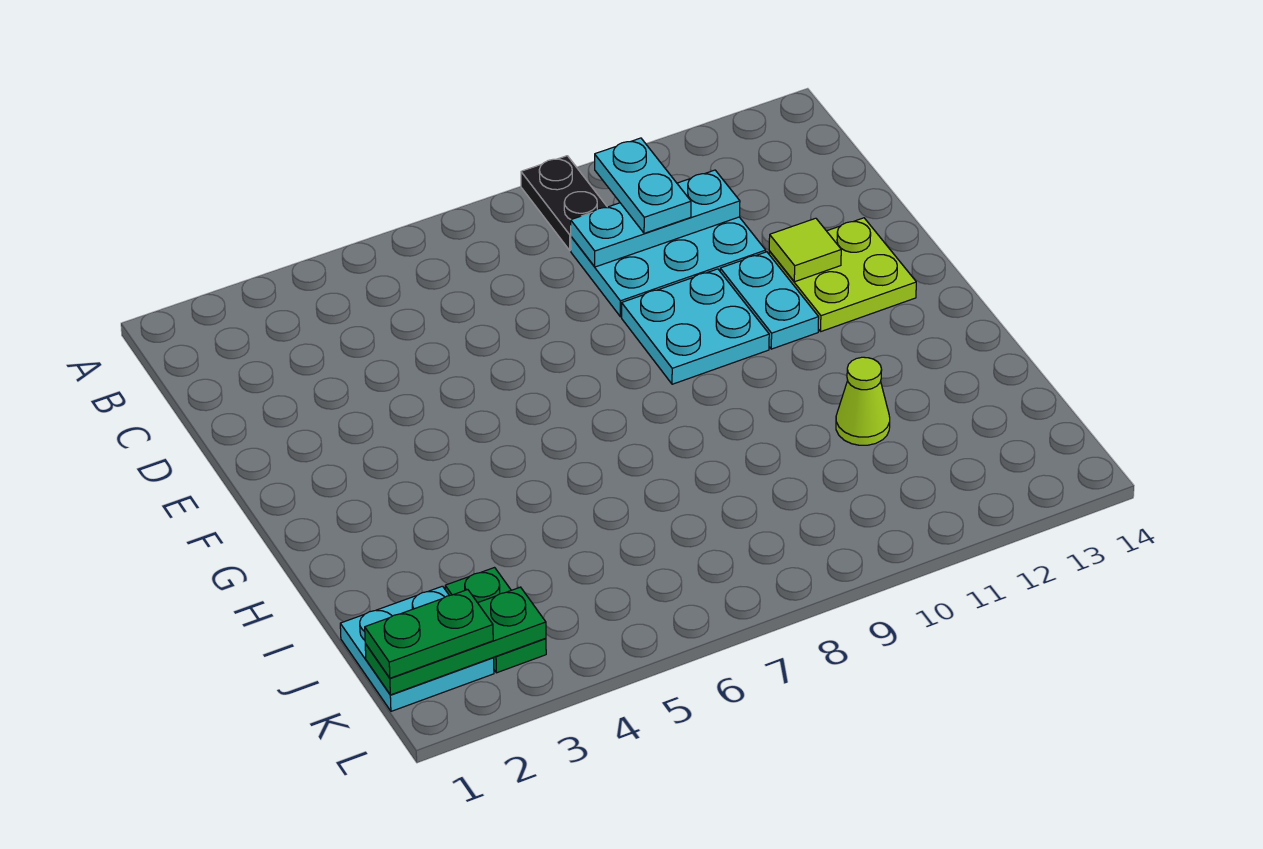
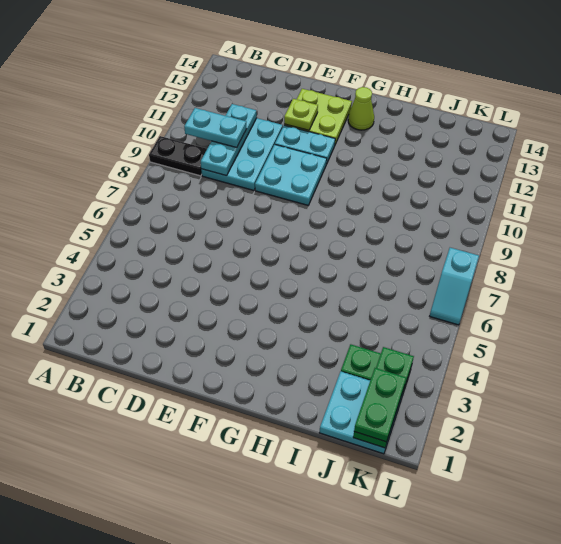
lime tile E12 level 2 -> lime plate E12 level 2
lime cone I11 level 1 -> lime cone G13 level 1
none -> cyan slope L6:L7 level 1 top 7

